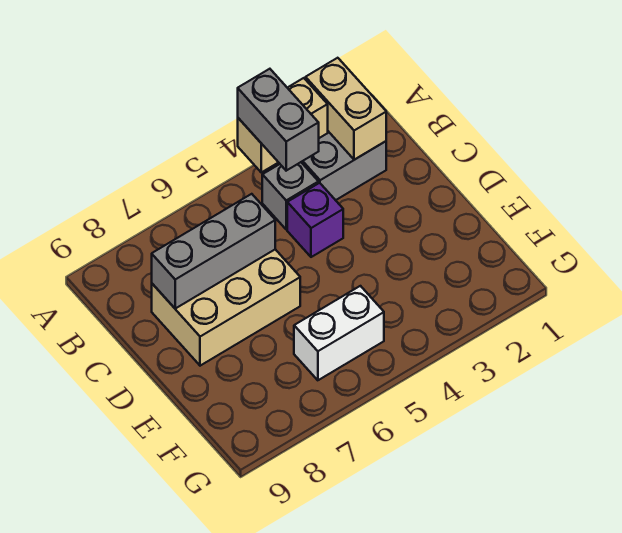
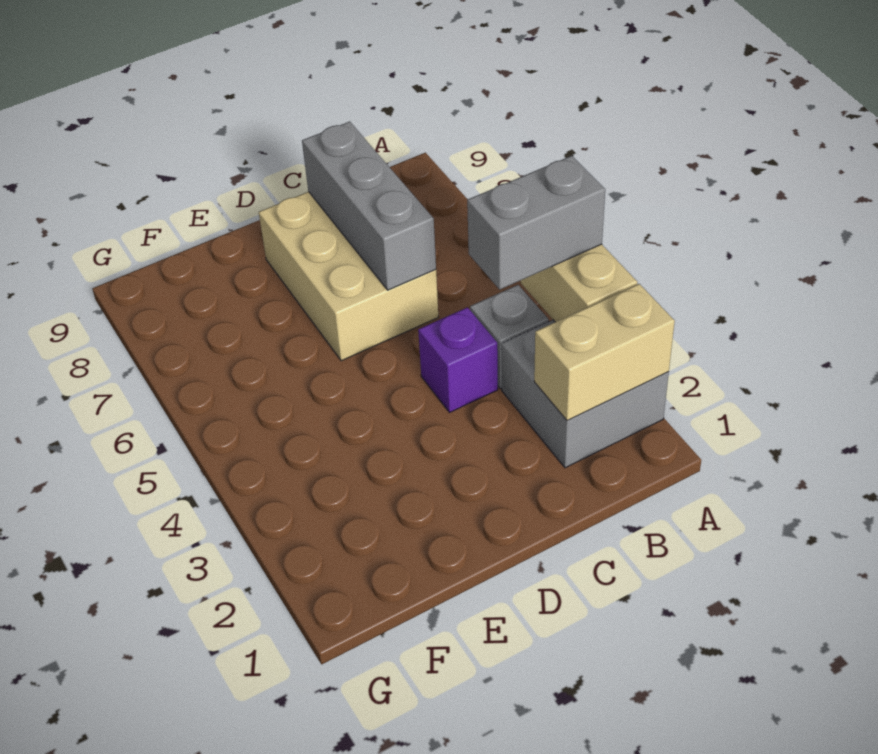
white brick F5:F6 level 1 -> none

